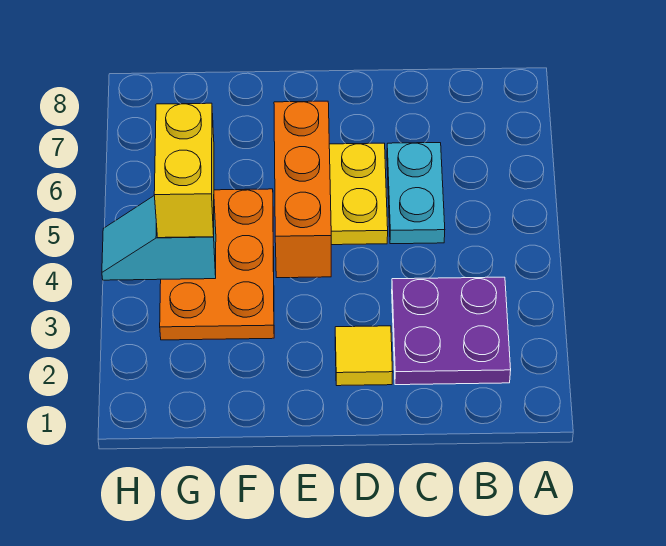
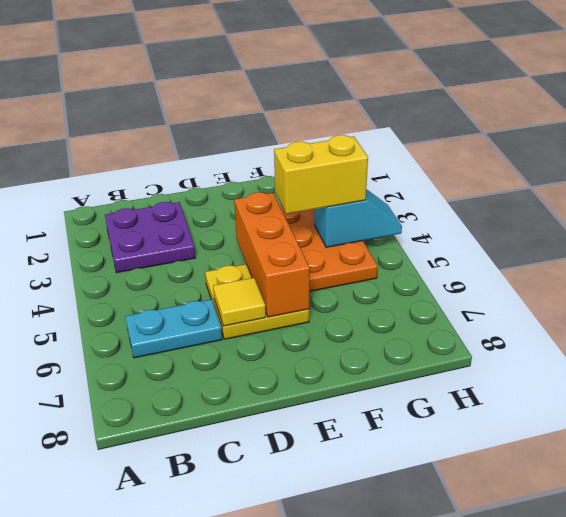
cyan plate C5:C6 level 1 -> cyan plate B6:C6 level 1
yellow tile D2 level 1 -> yellow tile D6 level 2
yellow brick G4:G5 level 3 -> yellow brick F4:G4 level 3

